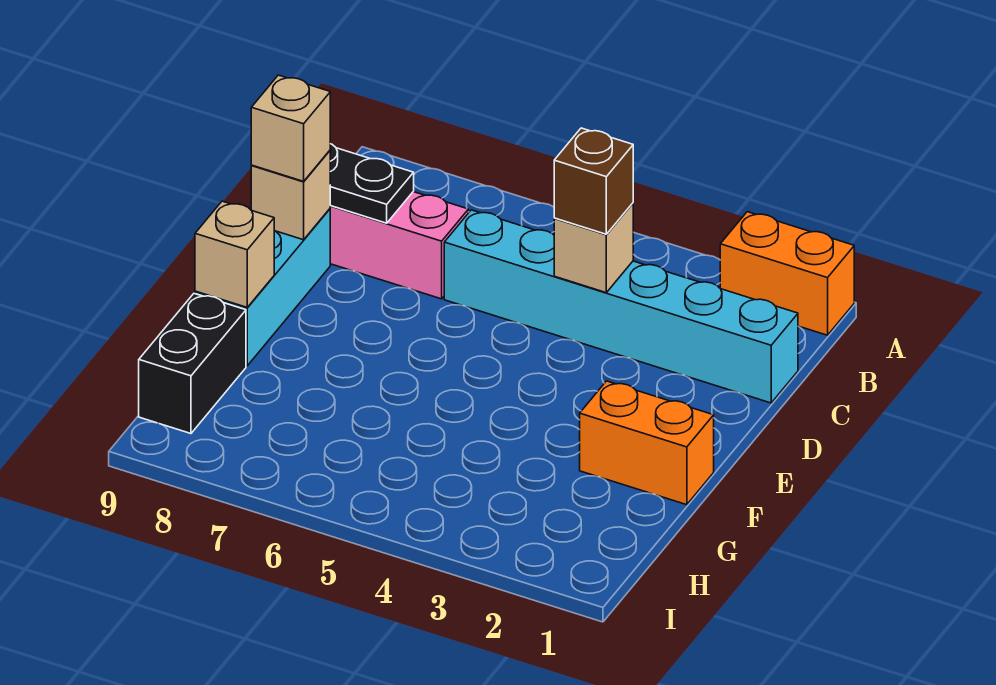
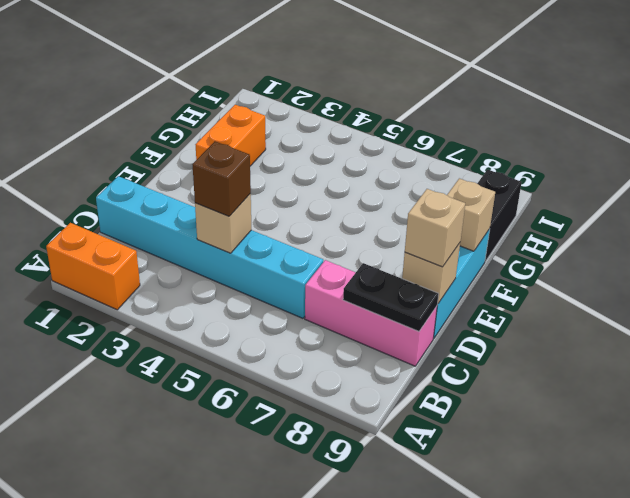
orange brick F1:F2 level 1 -> orange brick F2:G2 level 1

